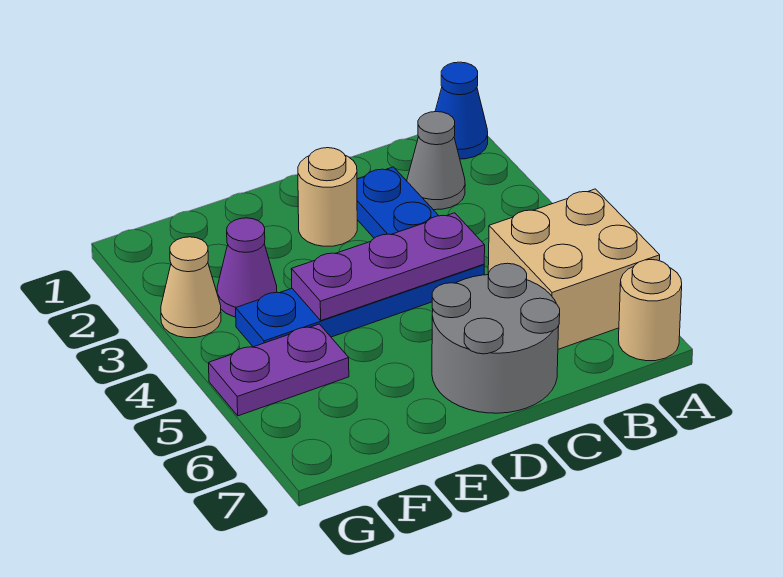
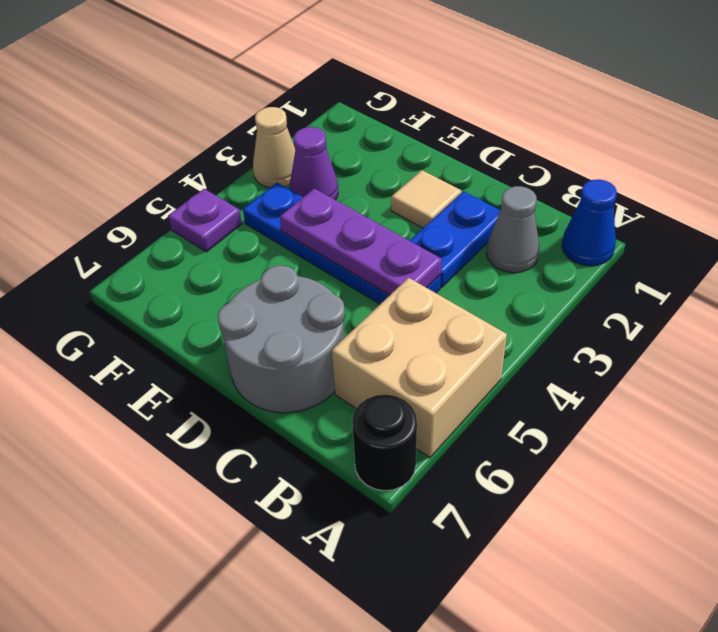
tan round brick A7 level 1 -> black round brick A7 level 1
tan round brick D2 level 1 -> tan tile D2 level 1
purple plate F5:G5 level 1 -> purple plate G5 level 1

